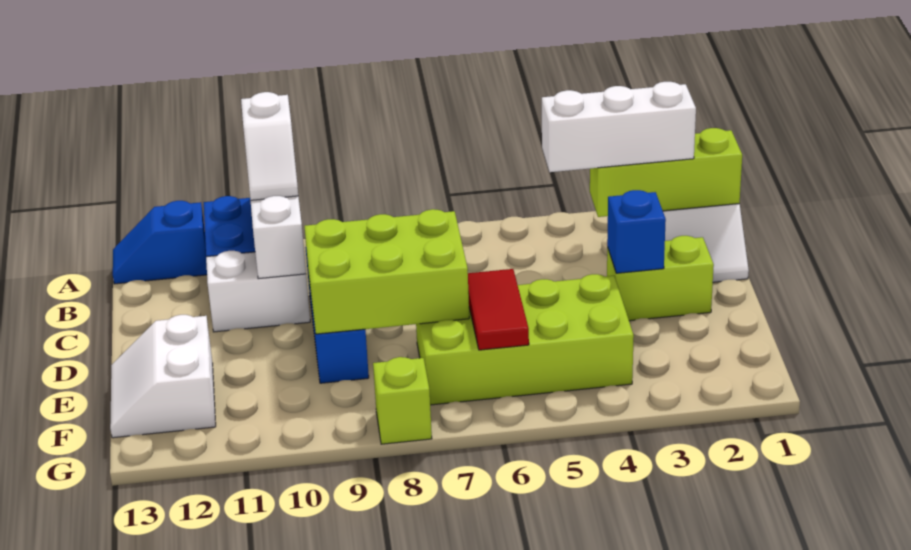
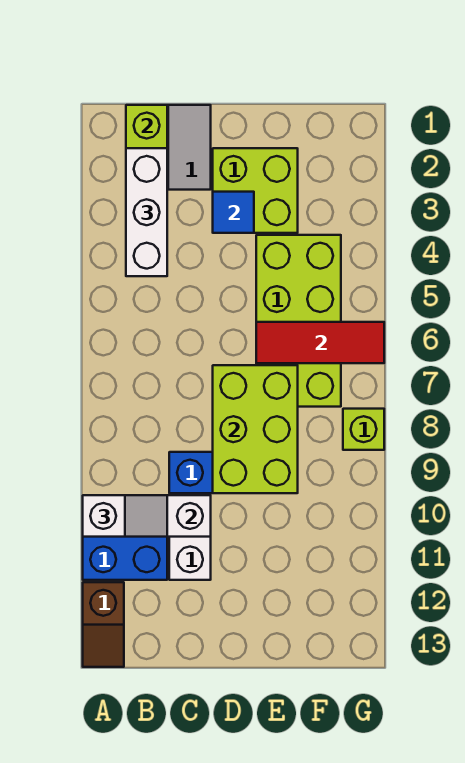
blue slope A12:A13 level 1 top 12 -> brown slope A12:A13 level 1 top 12
lime brick D2:D3 level 1 -> lime brick D2:E3 level 1
blue brick D3 level 2 -> blue tile D3 level 2
red tile E6:F6 level 2 -> red tile E6:G6 level 2
white slope E12:F13 level 1 top 12 -> none

